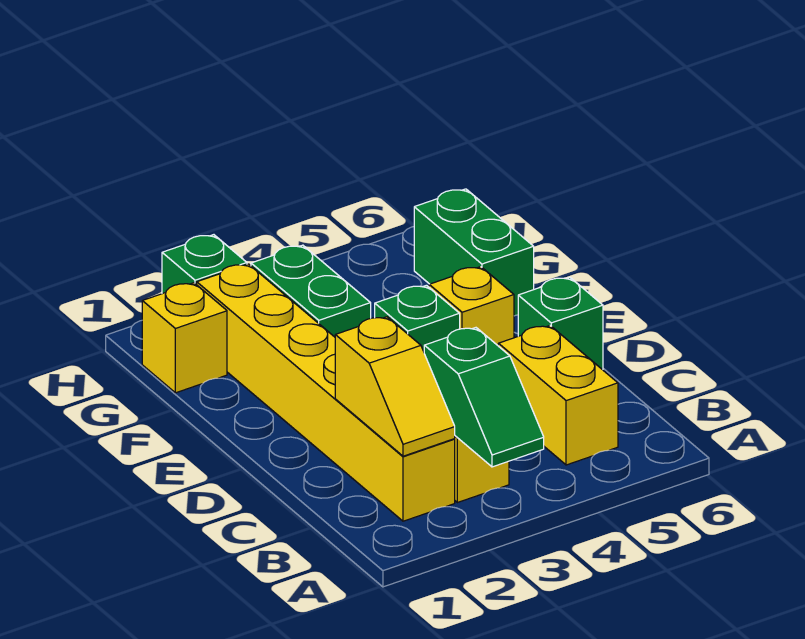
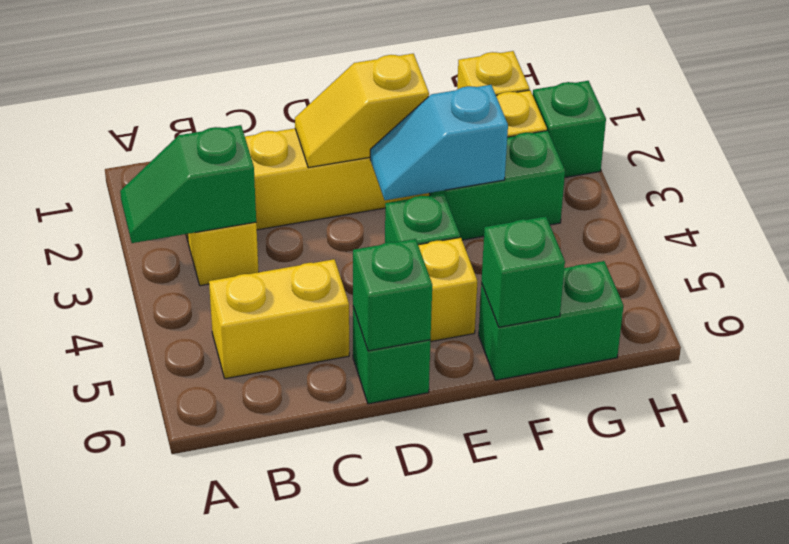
yellow slope B2:C2 level 2 top C -> yellow slope D2:E2 level 2 top E
none -> green brick D6 level 2
none -> cyan slope E3:F3 level 2 top F
none -> green brick F6 level 2

